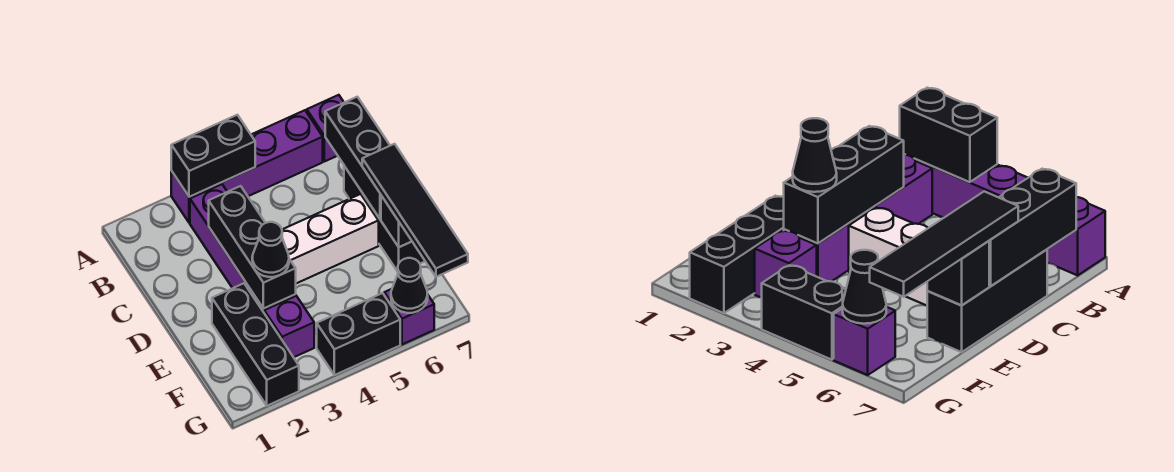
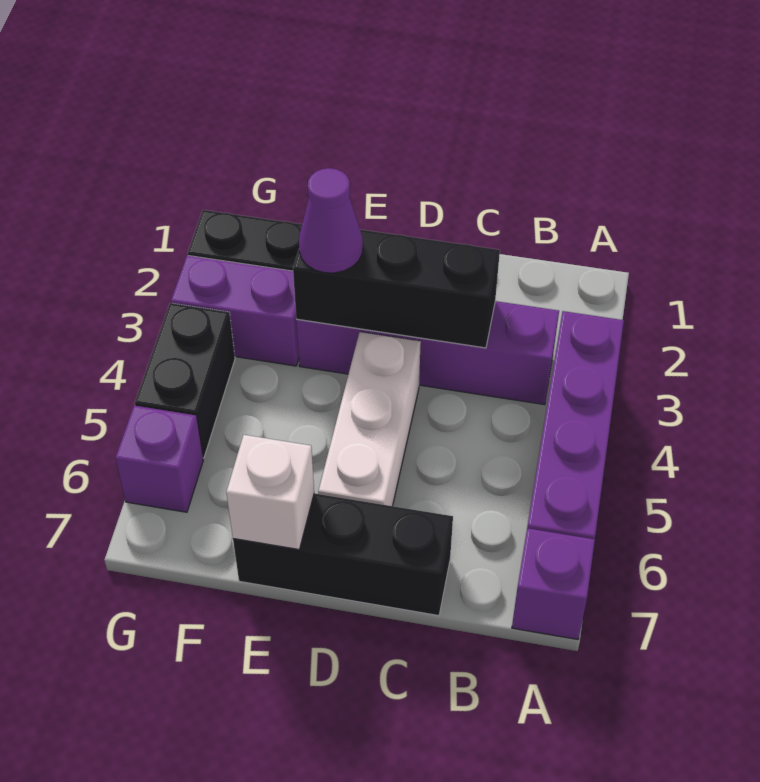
black brick A3:A4 level 2 -> none
black brick B7:D7 level 2 -> none
black tile D7:G7 level 3 -> none
black cone E3 level 3 -> purple cone E3 level 3
black brick E7 level 2 -> white brick E7 level 2
purple brick F3 level 1 -> purple brick F3:G3 level 1
black cone G6 level 2 -> none

